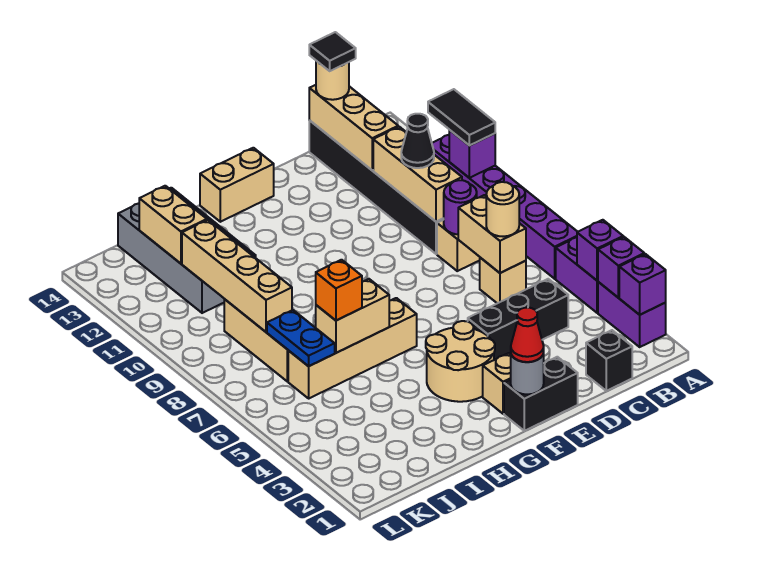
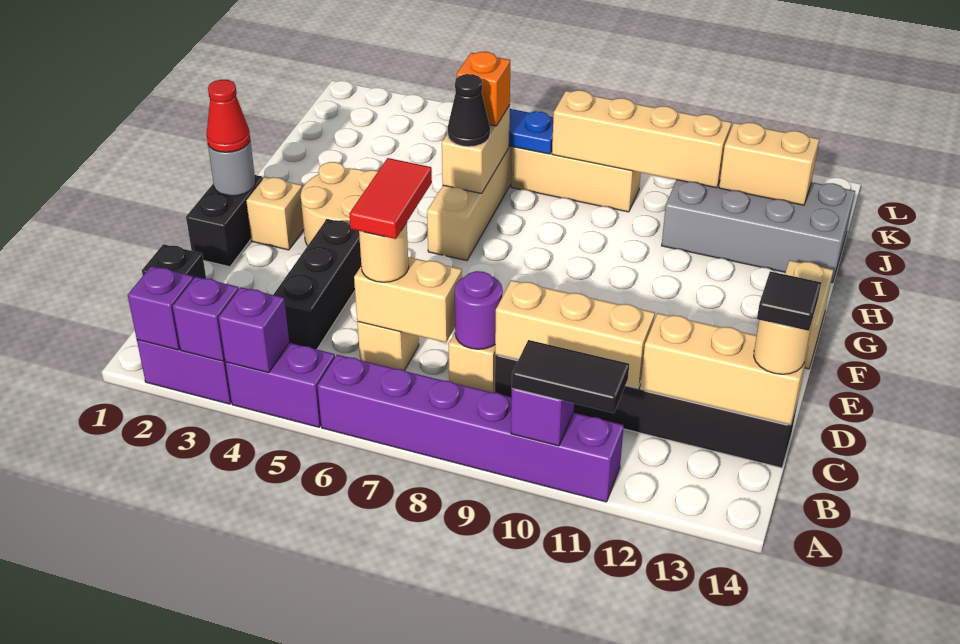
none -> red tile C6:D6 level 4
black cone C10 level 3 -> black cone H6 level 3

